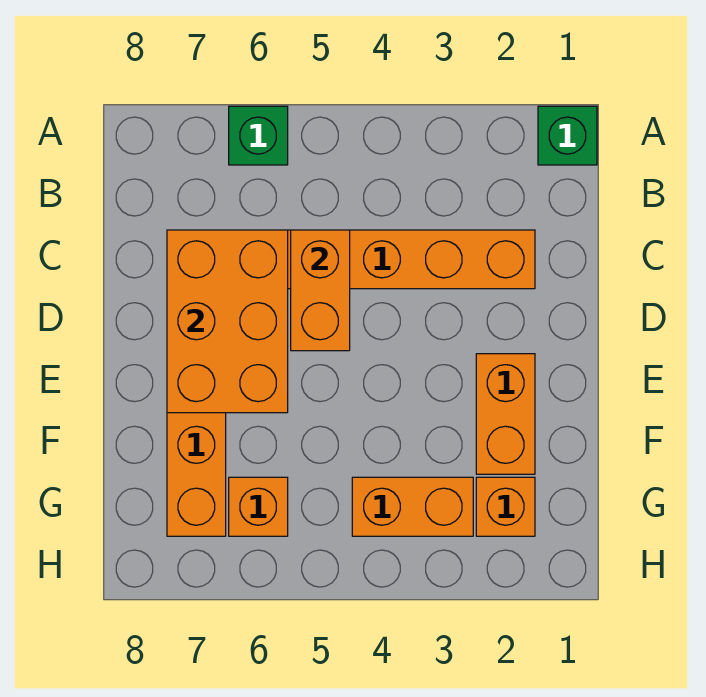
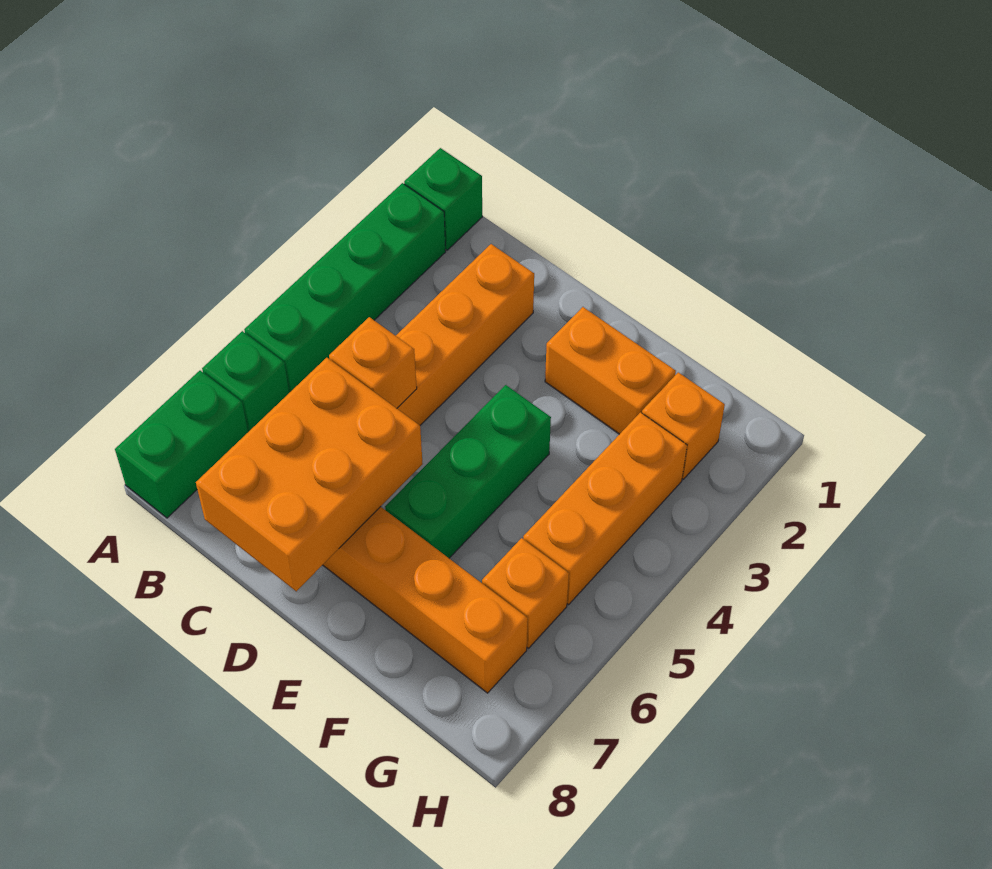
none -> green brick A2:A5 level 1
none -> green brick A7:A8 level 1
orange brick C5:D5 level 2 -> orange brick C5 level 2
orange brick C6:E7 level 2 -> orange brick C6:D8 level 2
none -> green brick E4:E6 level 1
orange brick G3:G4 level 1 -> orange brick G3:G5 level 1

